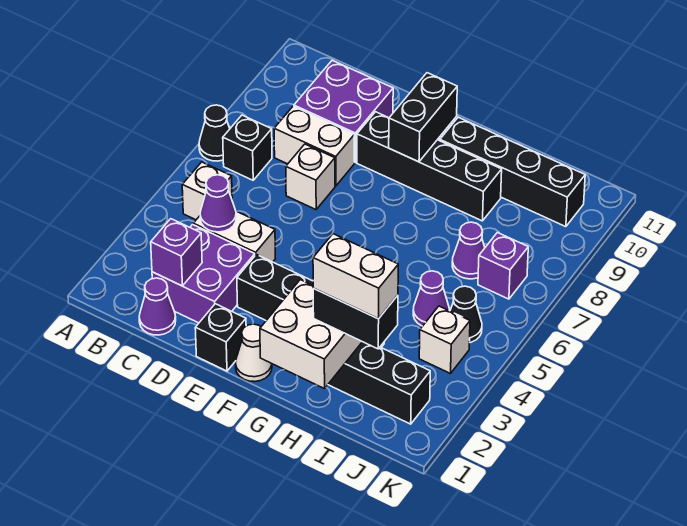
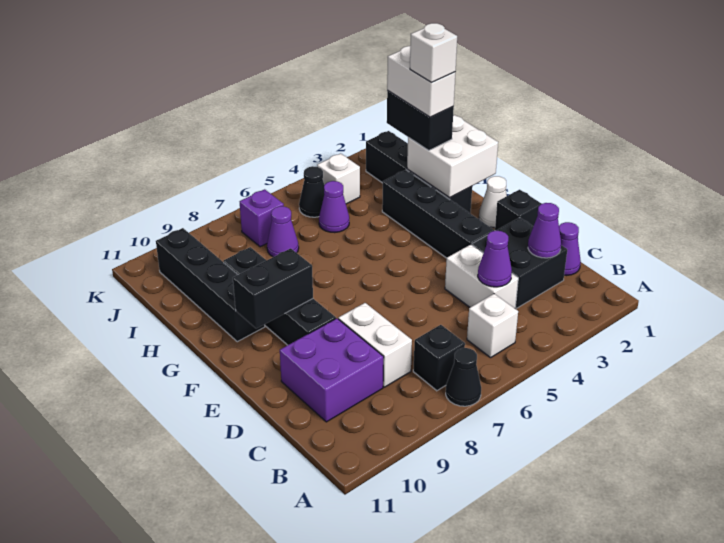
purple brick C2:D3 level 1 -> black brick C2:D3 level 1
purple brick C2 level 2 -> purple cone C2 level 2
white brick D7 level 1 -> white brick H2 level 5

